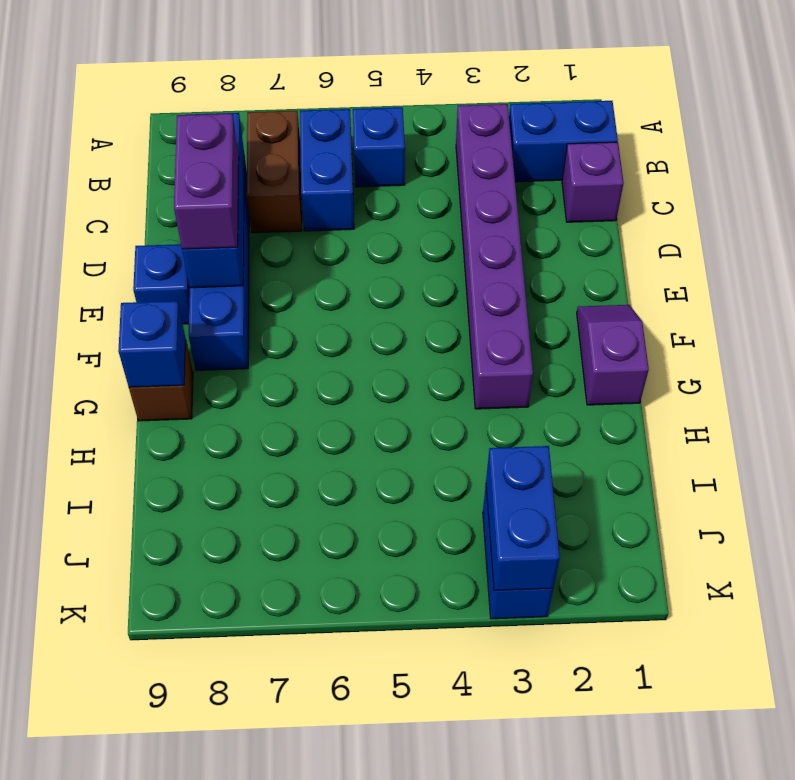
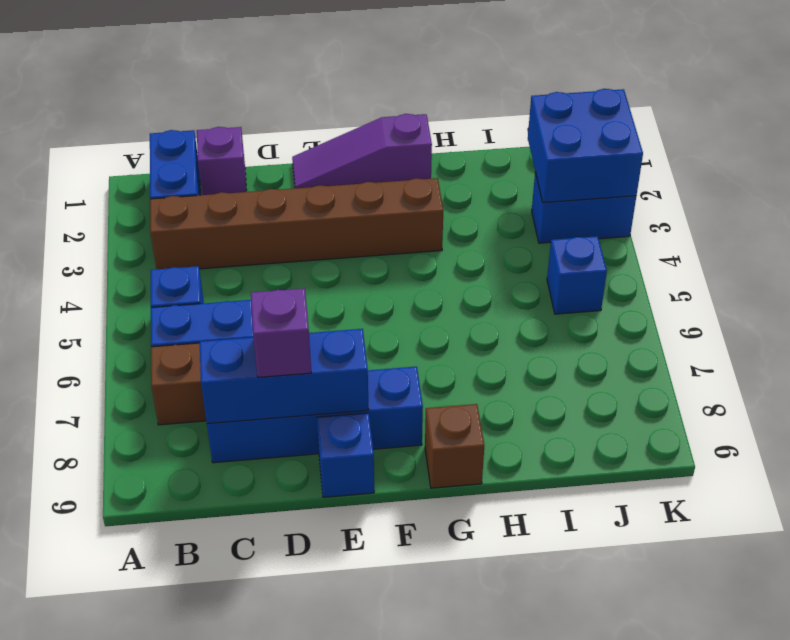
purple brick B3:G3 level 1 -> brown brick B3:G3 level 1
purple brick D8:E8 level 3 -> purple brick D8 level 3
purple slope F1:G1 level 1 top G -> purple slope E1:G1 level 1 top G
blue brick G9 level 2 -> blue brick J5 level 1
blue brick J3:K3 level 2 -> blue brick J2:K3 level 2

